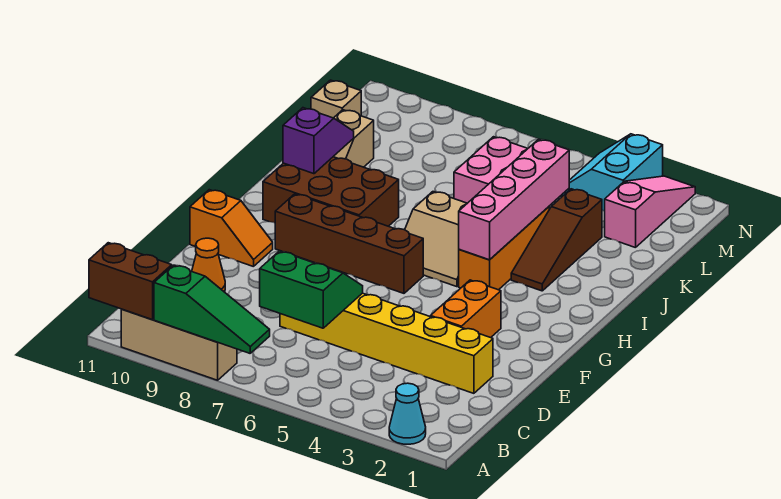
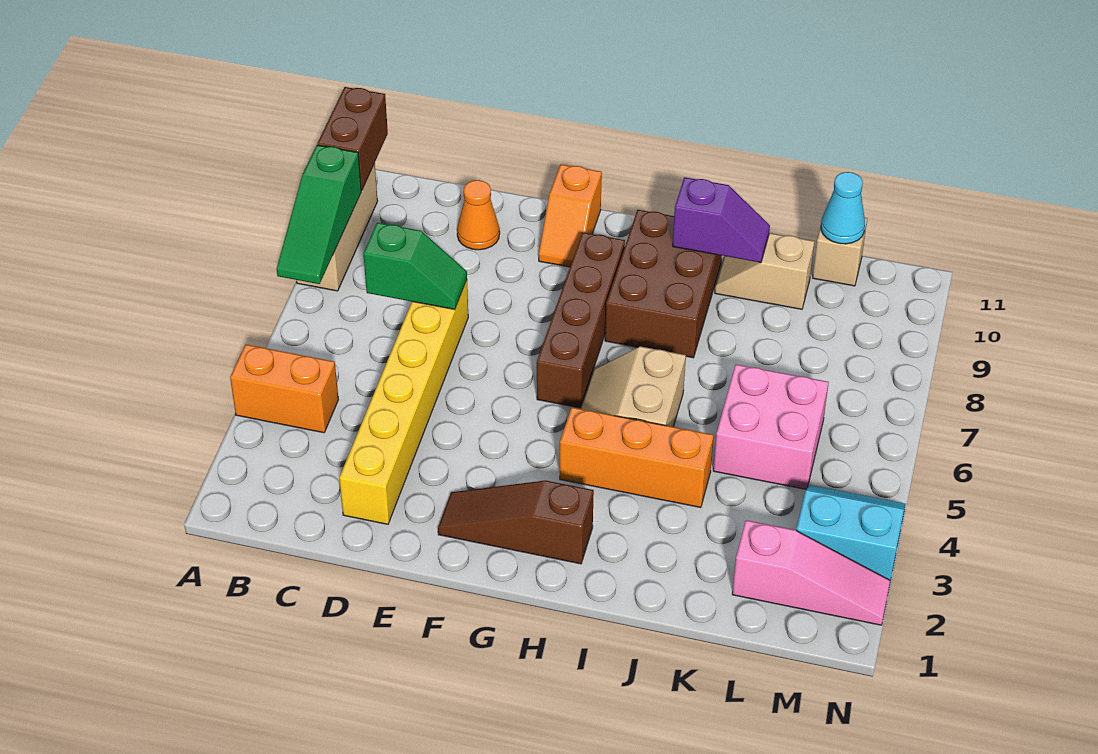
cyan cone A2 level 1 -> cyan cone L11 level 2
green slope C6:D7 level 2 top C -> green slope C7:D7 level 2 top C
orange brick E3:F3 level 1 -> orange brick A4:B4 level 1
pink brick H4:K4 level 2 -> none
brown slope I3:K3 level 1 top K -> brown slope F2:H2 level 1 top H

